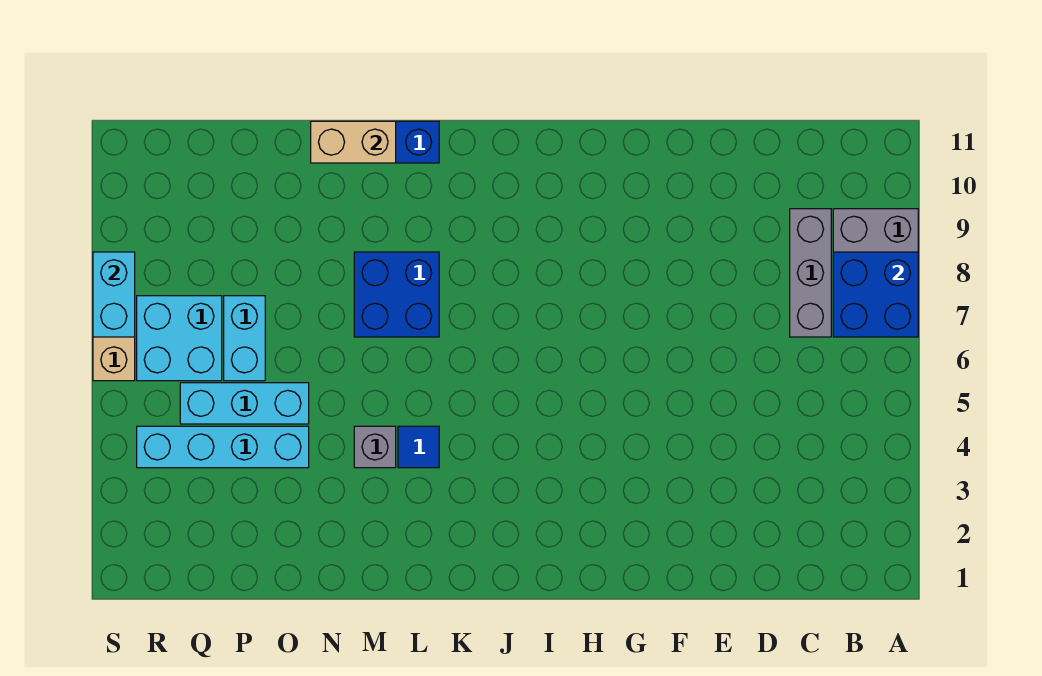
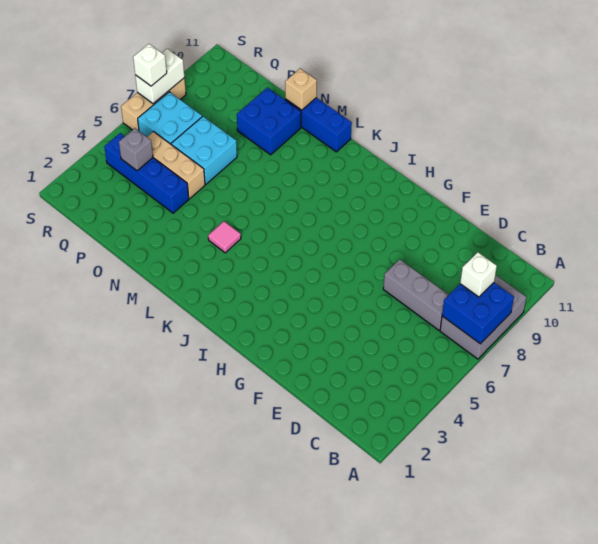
none -> white brick B8 level 3
grey brick C7:C9 level 1 -> grey brick C7:E7 level 1
blue tile L4 level 1 -> pink tile L4 level 1
blue brick L7:M8 level 1 -> blue brick N9:O10 level 1
grey brick M4 level 1 -> grey brick Q4 level 2
tan brick M11:N11 level 2 -> tan brick N11 level 2
cyan brick O4:R4 level 1 -> blue brick O4:R4 level 1
cyan brick O5:Q5 level 1 -> tan brick O5:Q5 level 1
cyan brick P6:P7 level 1 -> cyan brick O6:P7 level 1
cyan brick S7:S8 level 2 -> white brick S7:S8 level 2
none -> white brick S7 level 3

